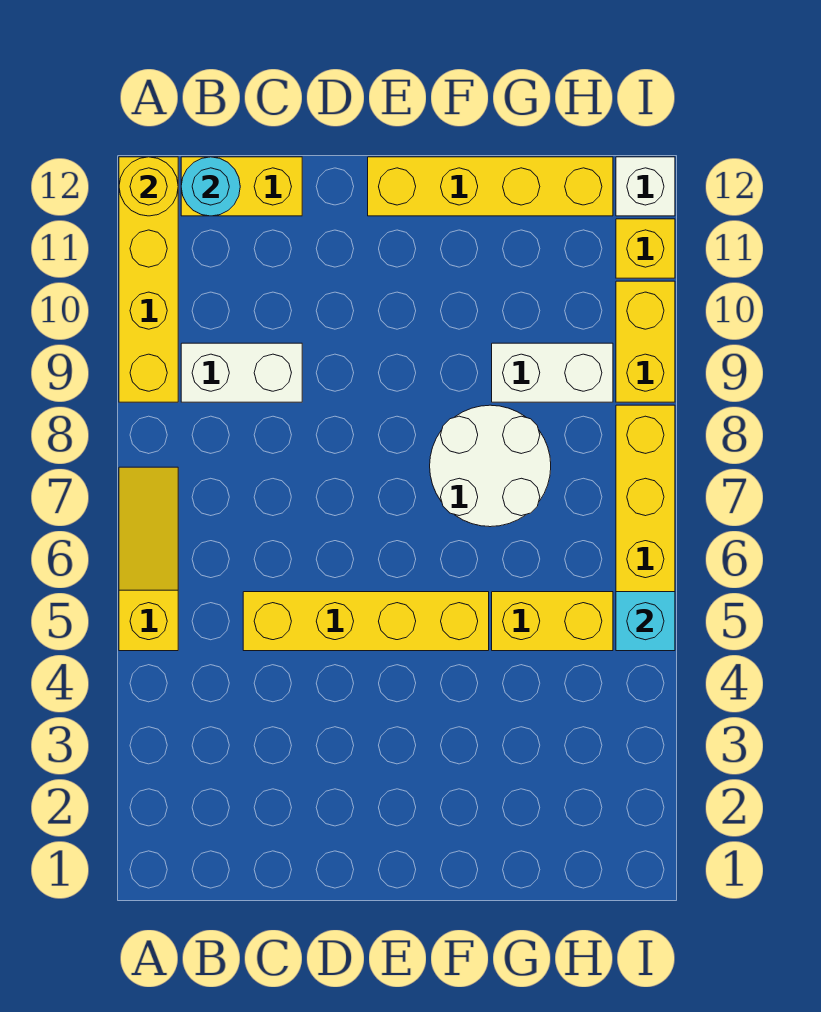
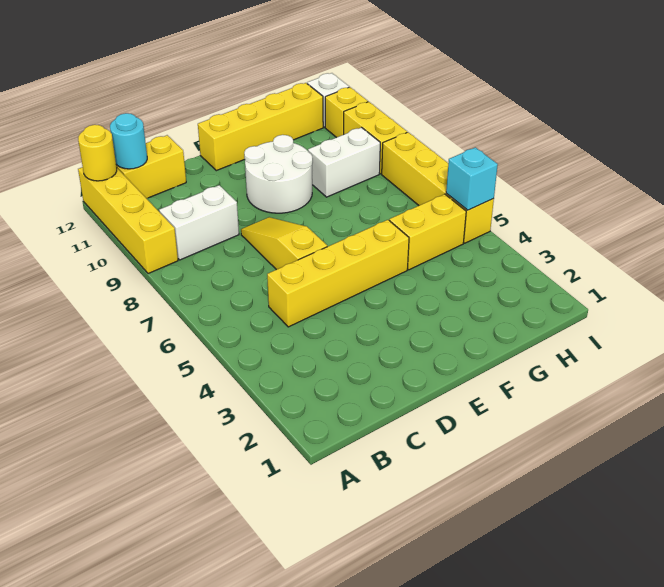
yellow slope A5:A7 level 1 top 5 -> yellow slope D6:D8 level 1 top 6
white round brick F7:G8 level 1 -> white round brick E9:F10 level 1

